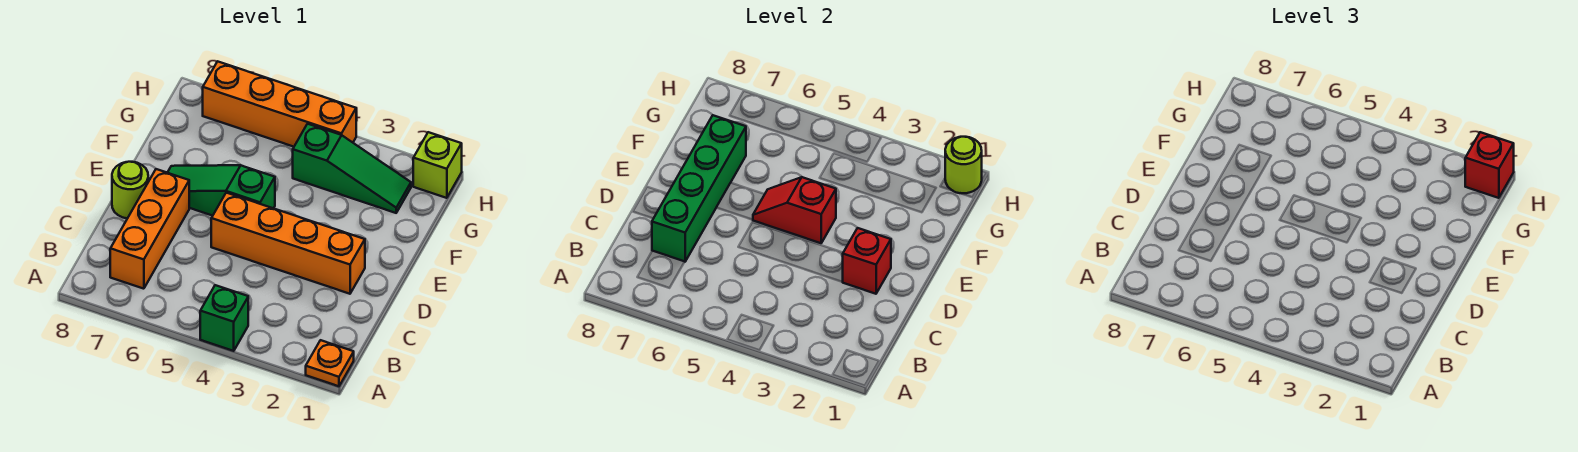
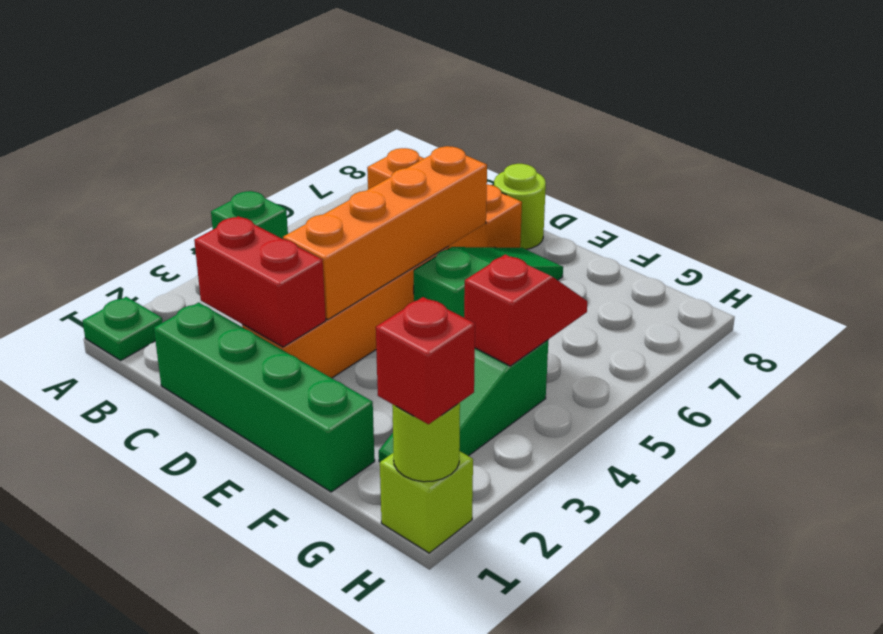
orange plate A1 level 1 -> green plate A1 level 1
green brick C7:F7 level 2 -> green brick C1:F1 level 1
red brick D2 level 2 -> red brick C2:D2 level 2
red slope E4:E5 level 2 top 4 -> red slope G4:G5 level 2 top 4
orange brick H4:H7 level 1 -> orange brick D3:D6 level 2

